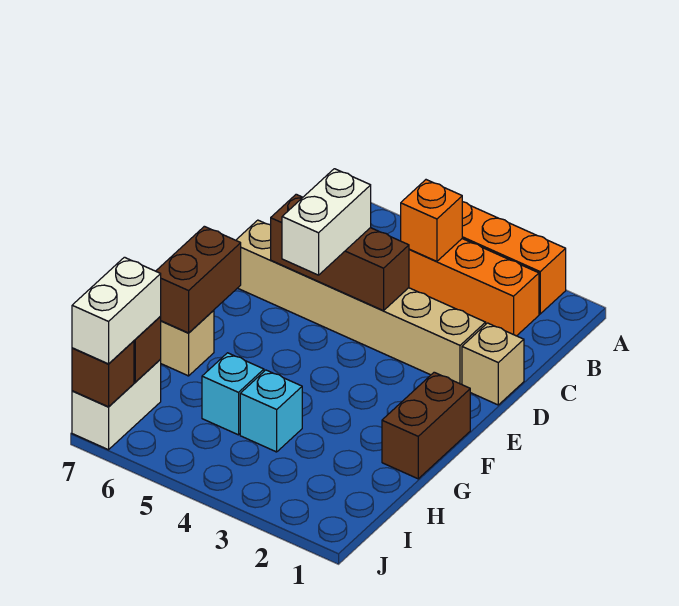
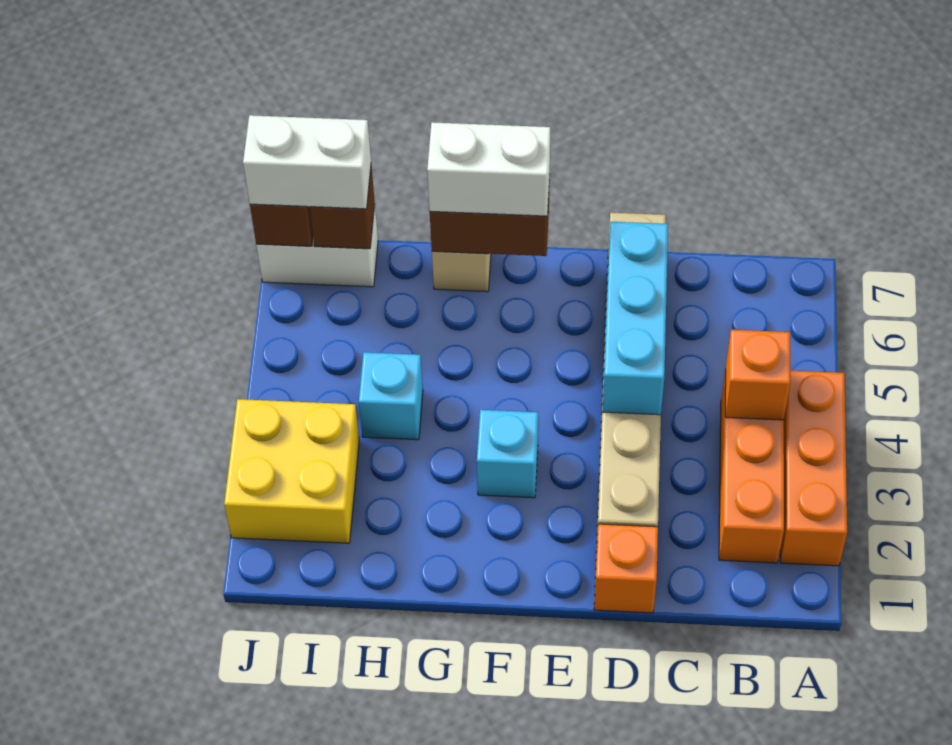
tan brick D1 level 1 -> orange brick D1 level 1
brown brick D4:D6 level 2 -> cyan brick D4:D6 level 2
white brick D5:E5 level 3 -> white brick F7:G7 level 3
brown brick F1:G1 level 1 -> none
cyan brick H5 level 1 -> cyan brick F3 level 1
none -> yellow brick I2:J3 level 1

